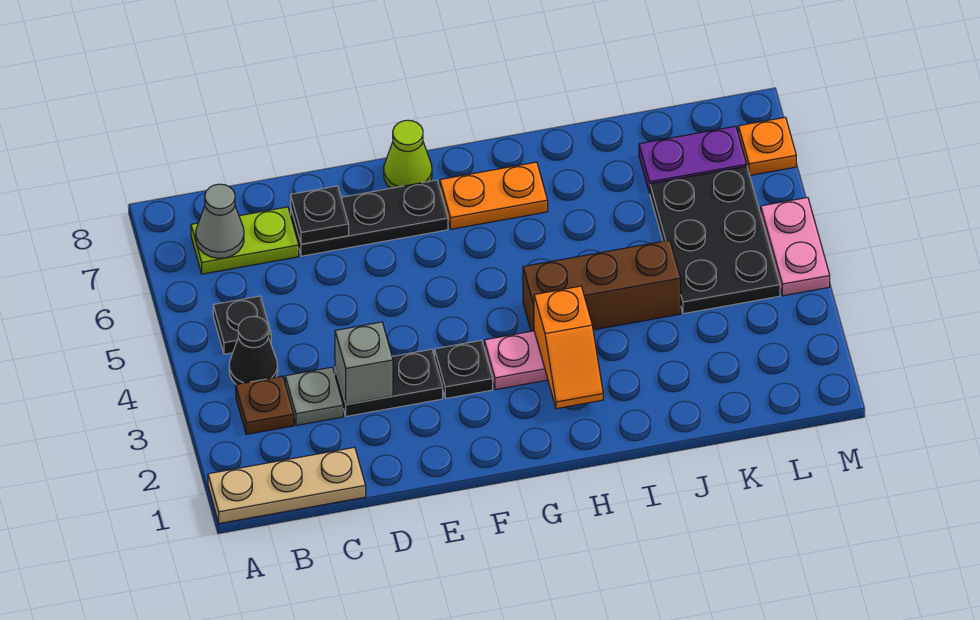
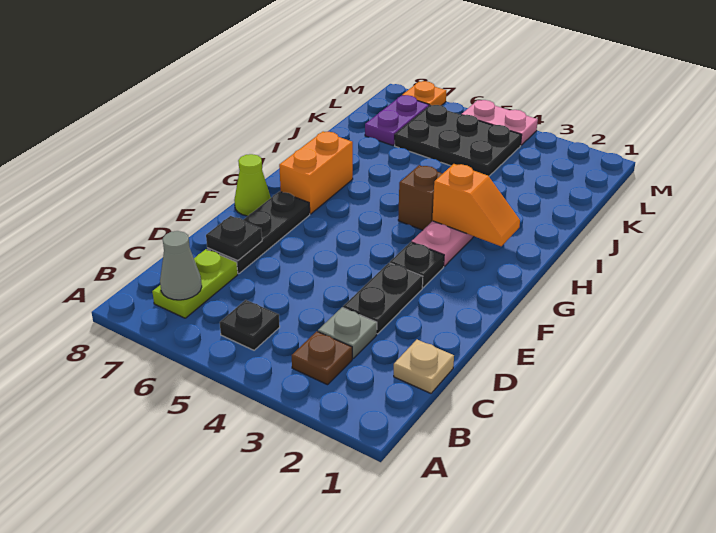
tan plate A1:C1 level 1 -> tan plate C1 level 1
black cone B4 level 1 -> none
grey brick D3 level 2 -> none
orange plate G7:H7 level 1 -> orange brick G7:H7 level 1
brown brick H4:J4 level 1 -> brown brick H4 level 1

